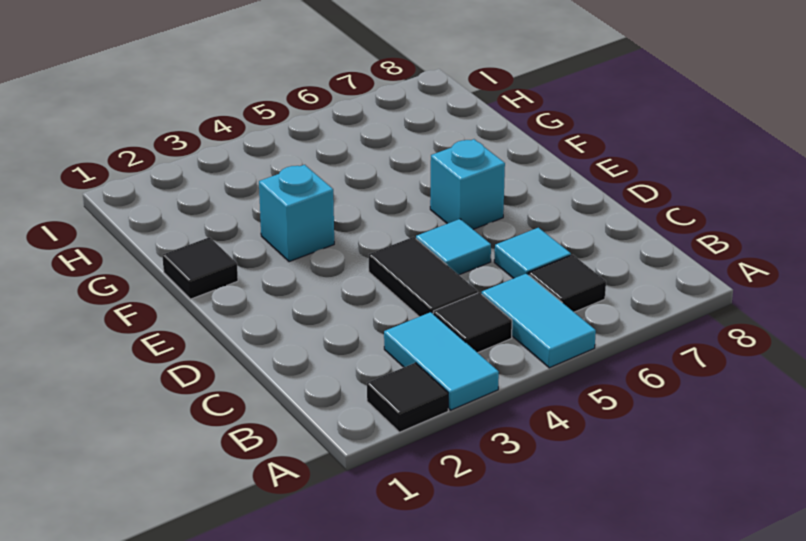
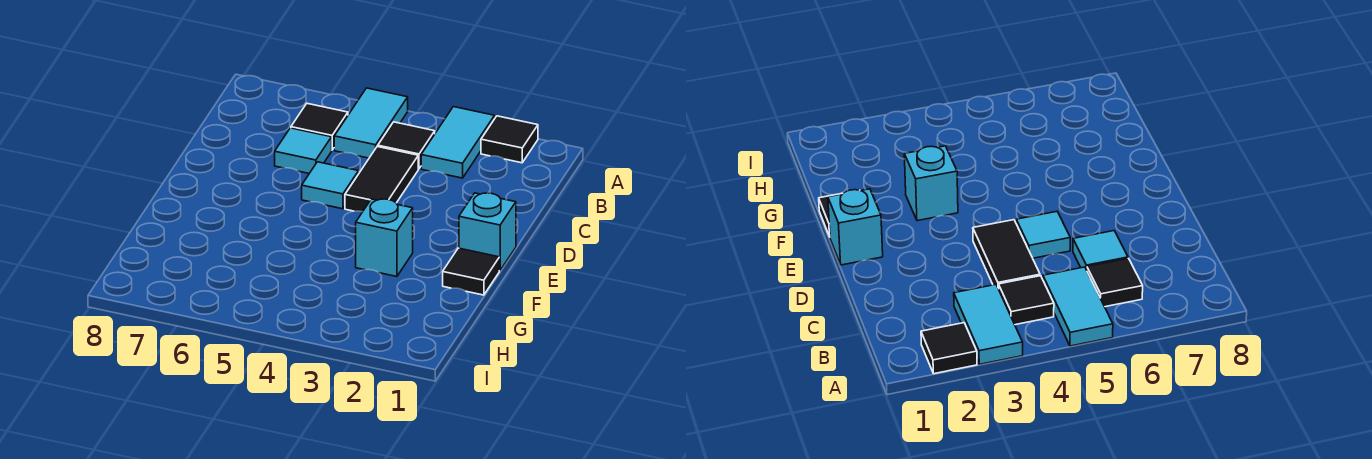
cyan brick E6 level 1 -> cyan brick E1 level 1

